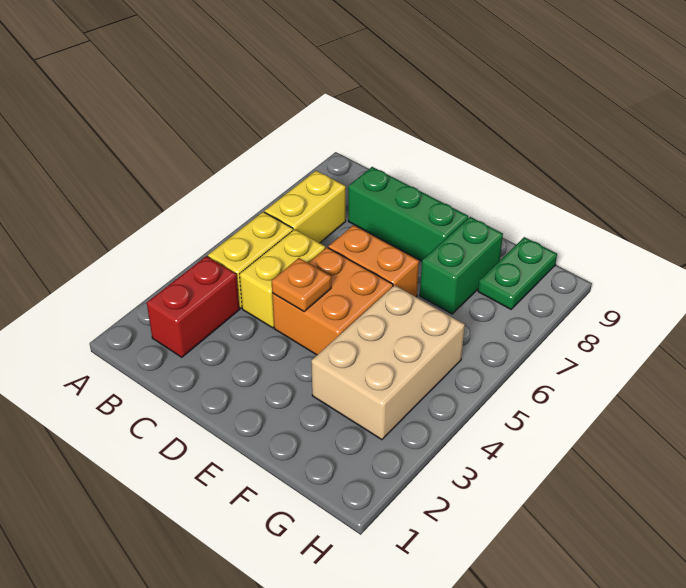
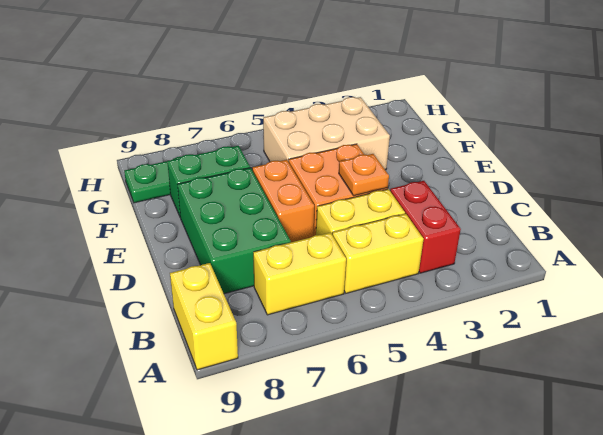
none -> yellow brick A9:B9 level 1
red brick B2:B3 level 1 -> red brick B3:C3 level 1
green brick C8:E8 level 1 -> green brick C7:E8 level 1

